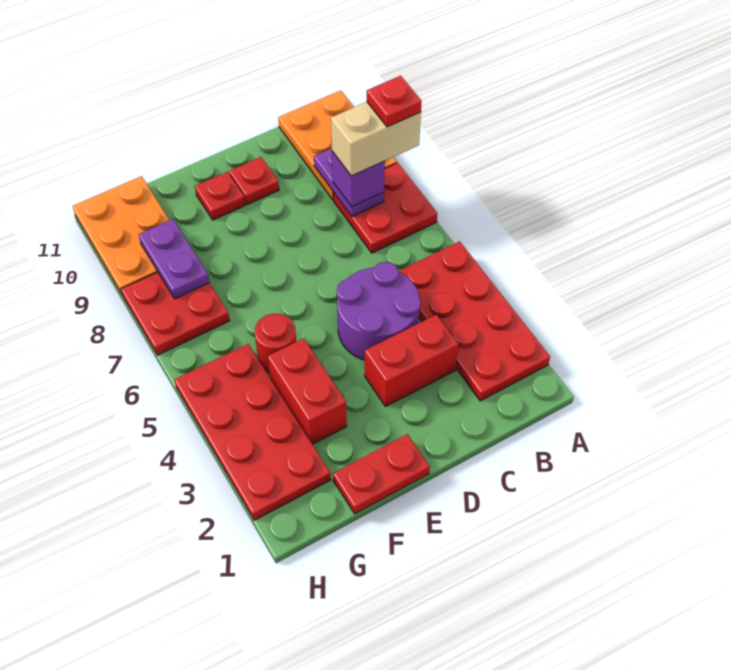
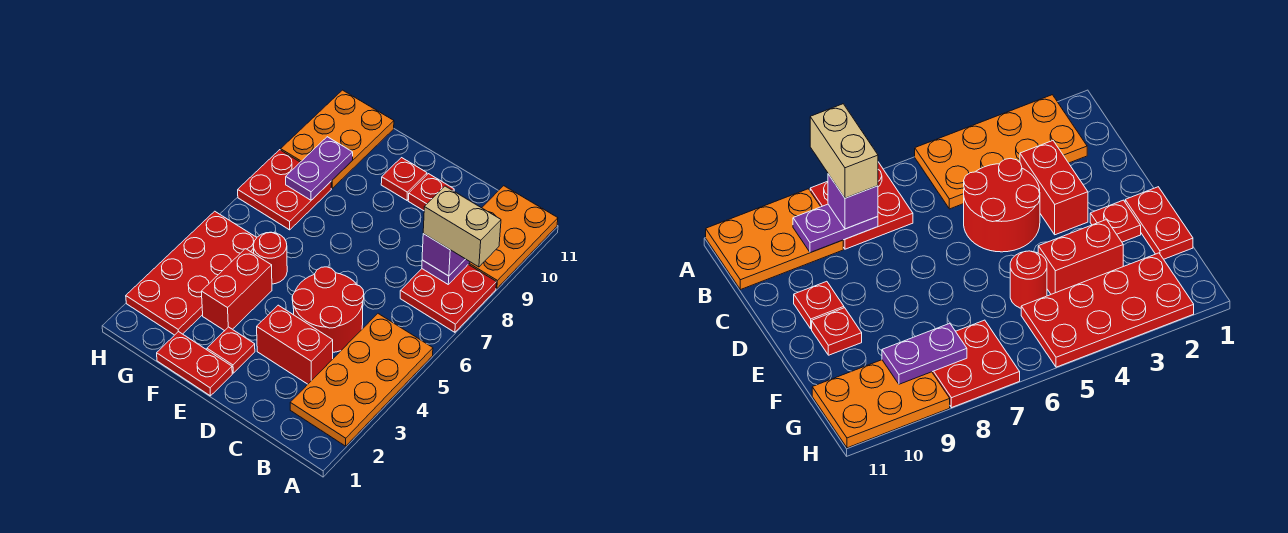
red plate A2:B5 level 1 -> orange plate A2:B5 level 1
red plate A8 level 5 -> red plate E2 level 1
purple round brick C4:D5 level 1 -> red round brick C4:D5 level 1

